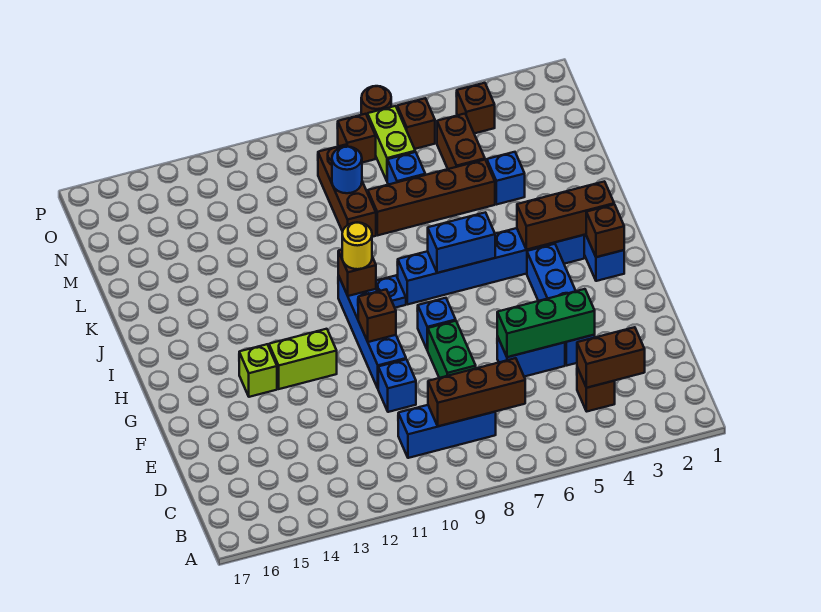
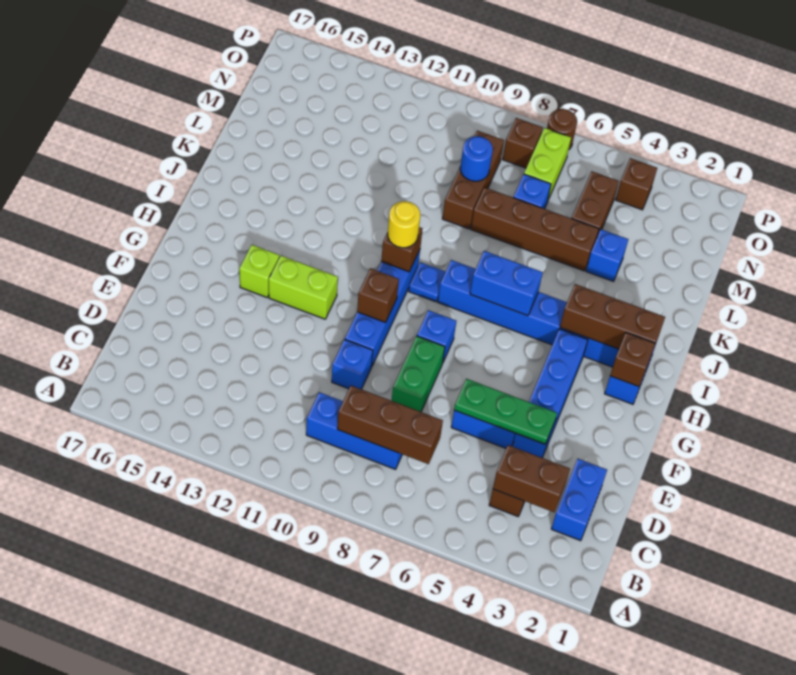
none -> blue brick C2:D2 level 1
green brick E4:E6 level 2 -> green plate E4:E6 level 2
brown brick O6 level 1 -> none

